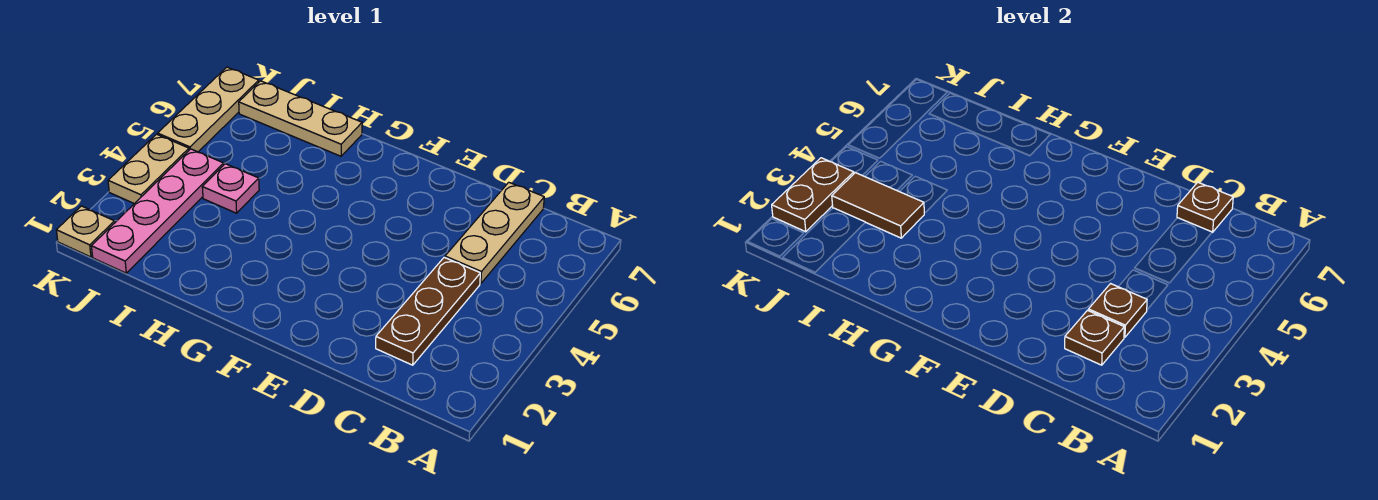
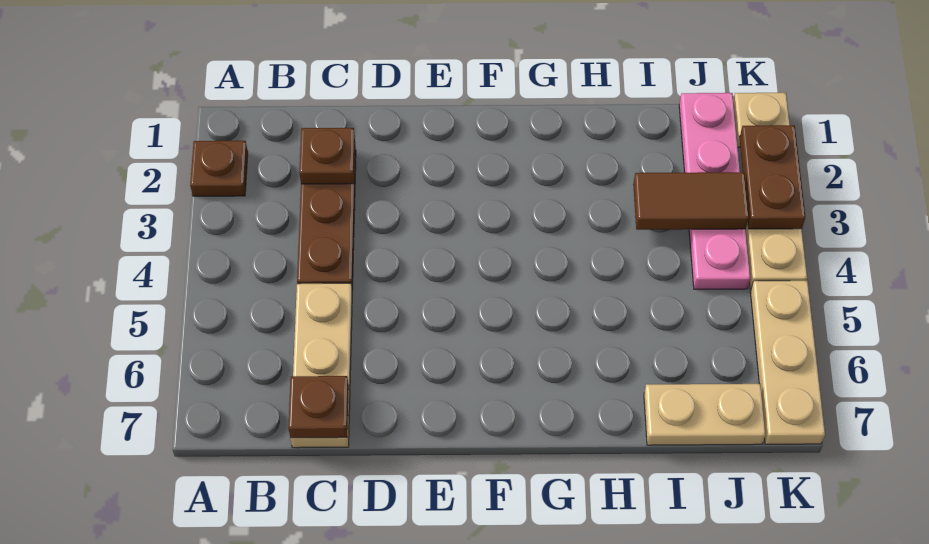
brown plate C3 level 2 -> brown plate A2 level 1
tan plate H7:J7 level 1 -> tan plate I7:J7 level 1
pink plate I4 level 1 -> none

